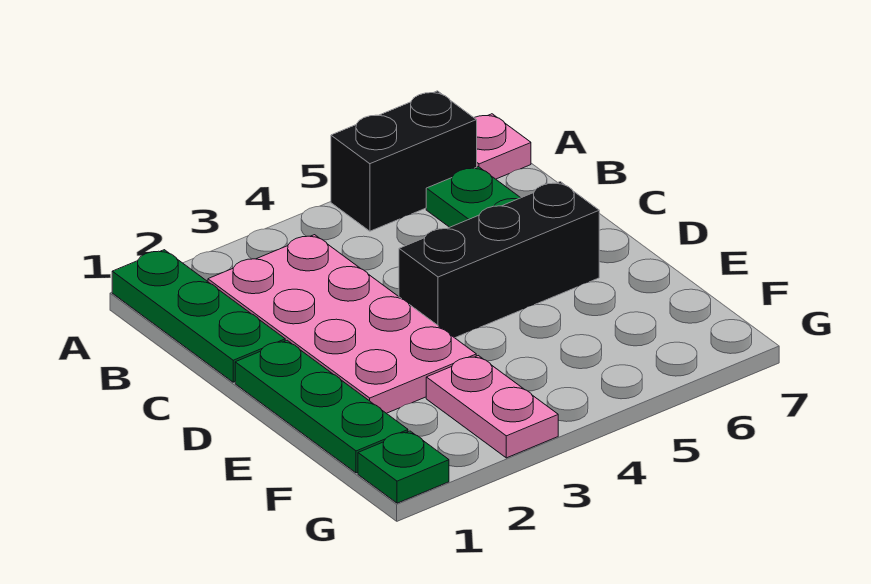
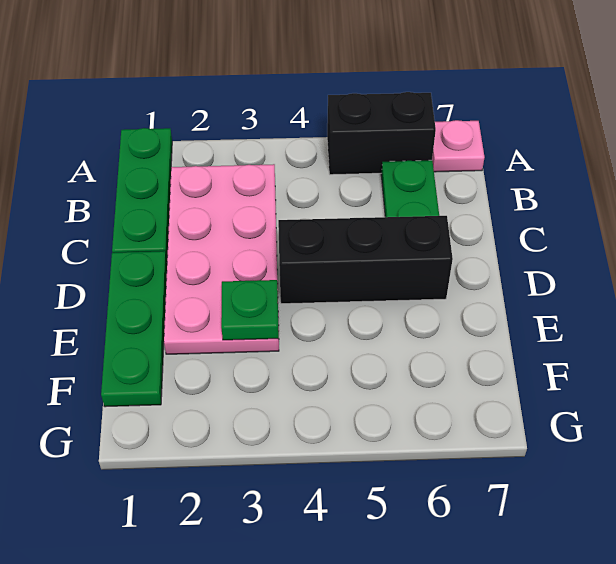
pink plate F3:G3 level 1 -> none
green plate G1 level 1 -> green plate E3 level 2

